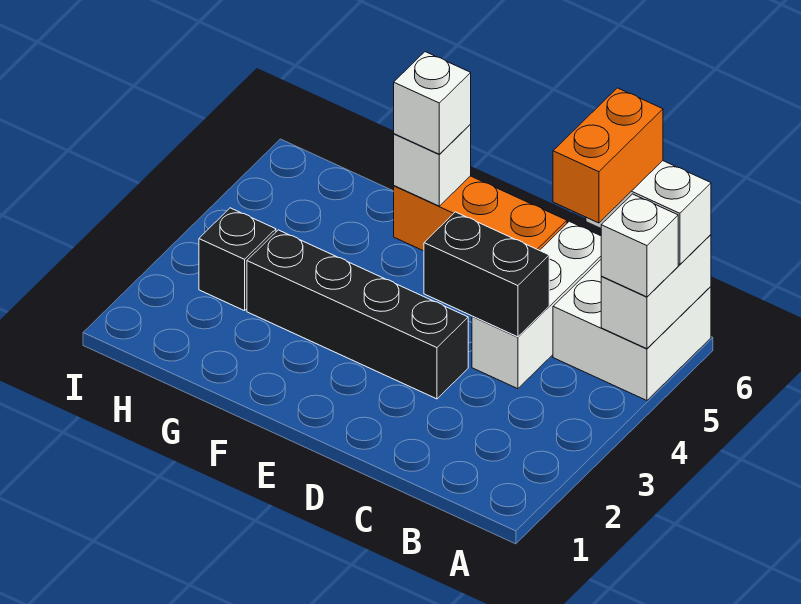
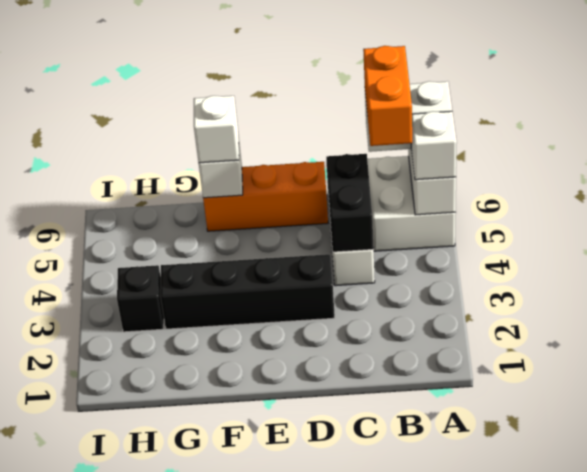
black brick C4:D4 level 2 -> black brick C4:C5 level 2

